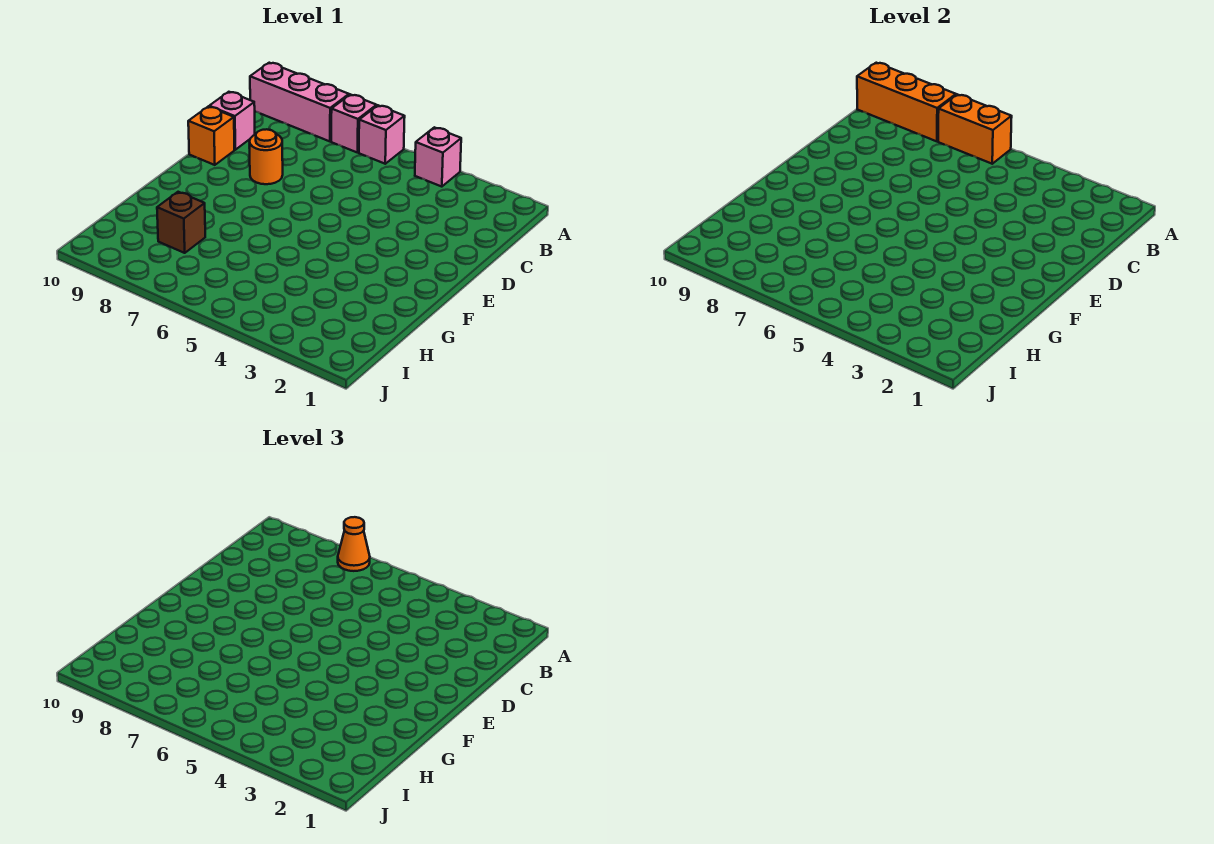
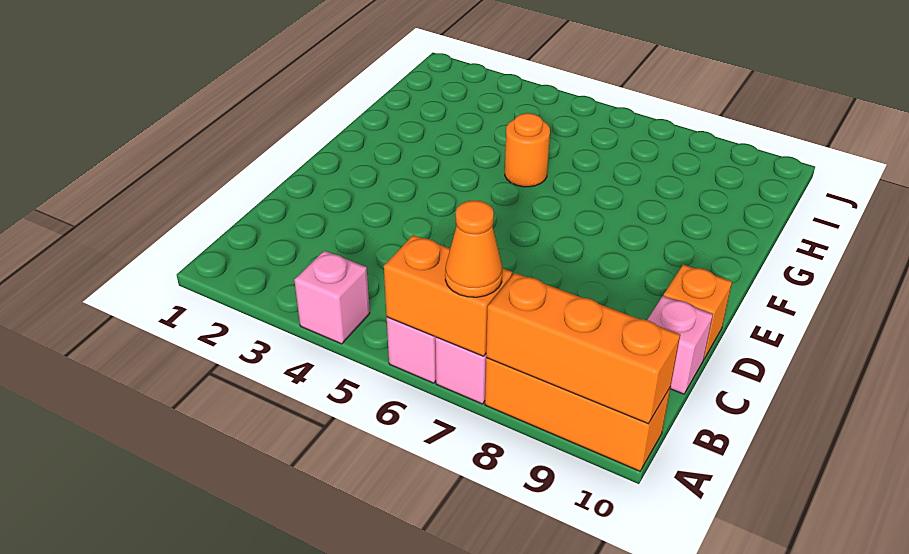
pink brick A8:A10 level 1 -> orange brick A8:A10 level 1
orange round brick D8 level 1 -> orange round brick G5 level 1
brown brick H8 level 1 -> none

